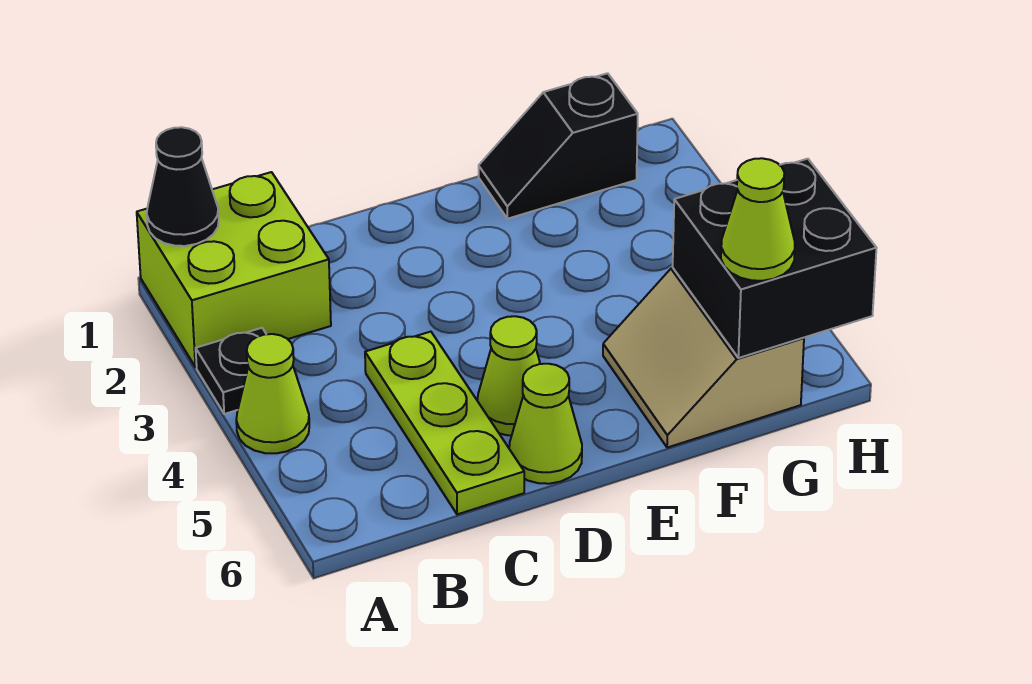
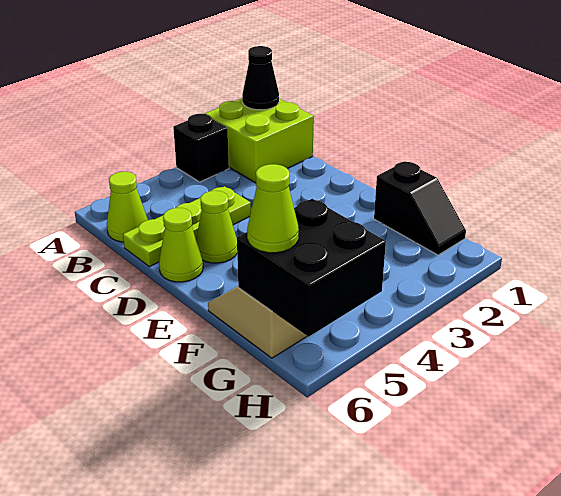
black plate A3 level 1 -> black brick A3 level 1
lime cone A4 level 1 -> lime cone B6 level 1
black slope F1:G1 level 1 top G -> black slope F1:G1 level 1 top F

